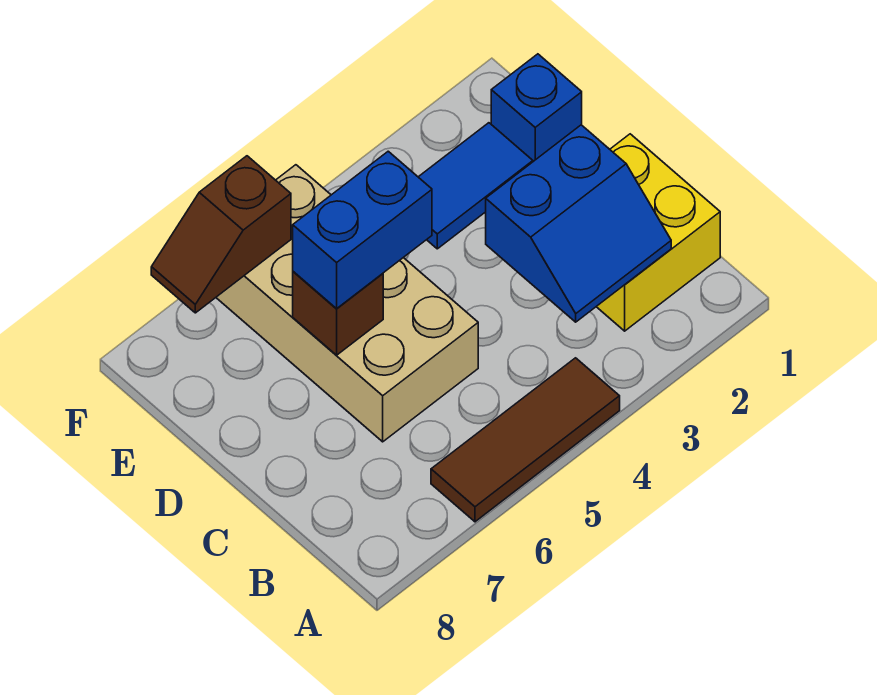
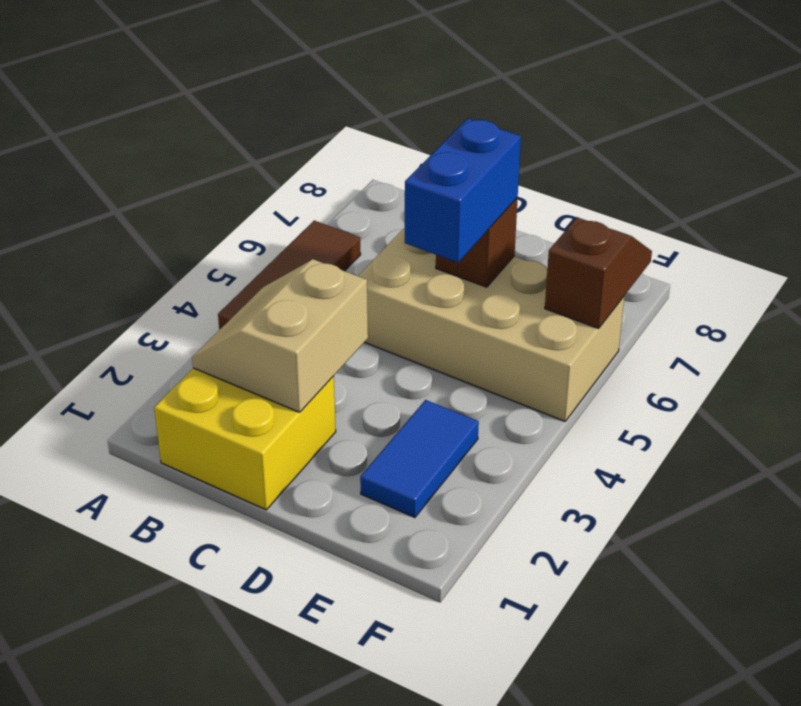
blue slope B2:C3 level 2 top C -> tan slope B2:C3 level 2 top C
blue brick E1 level 1 -> none

